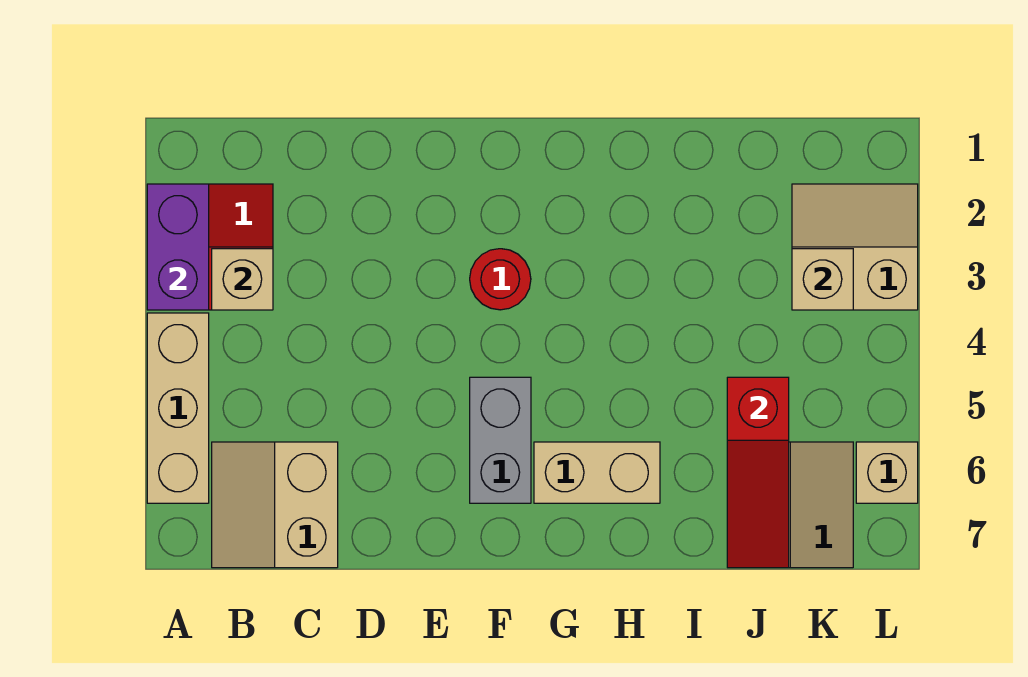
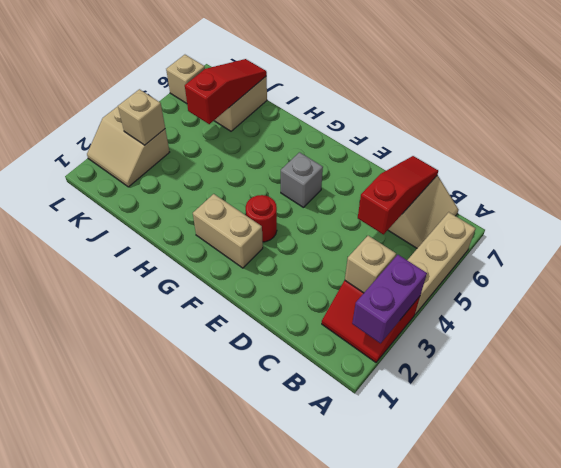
none -> red slope C5:C7 level 2 top 5
grey brick F5:F6 level 1 -> grey brick F5 level 1
tan brick G6:H6 level 1 -> tan brick F2:G2 level 1

